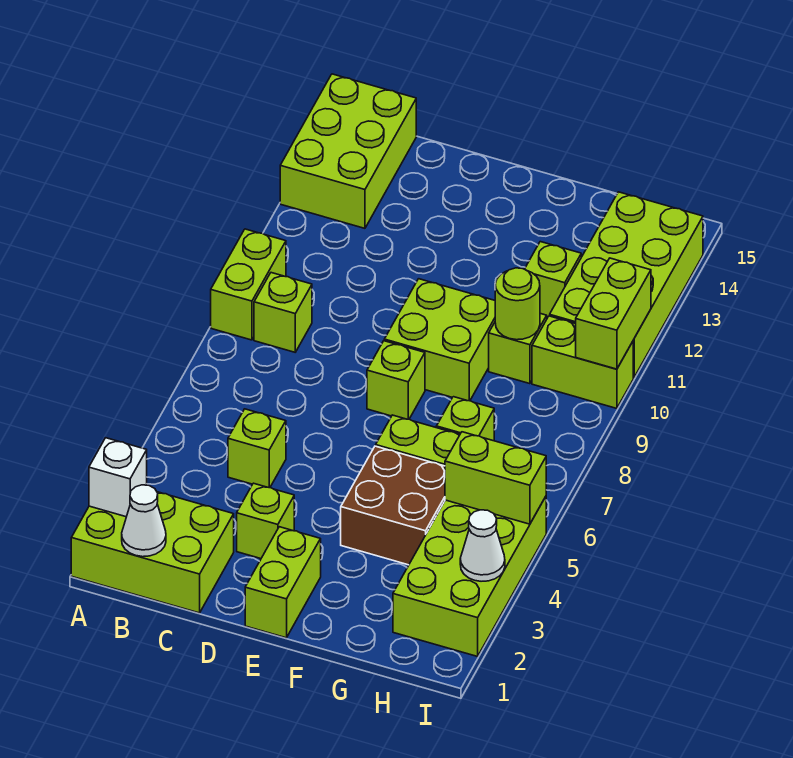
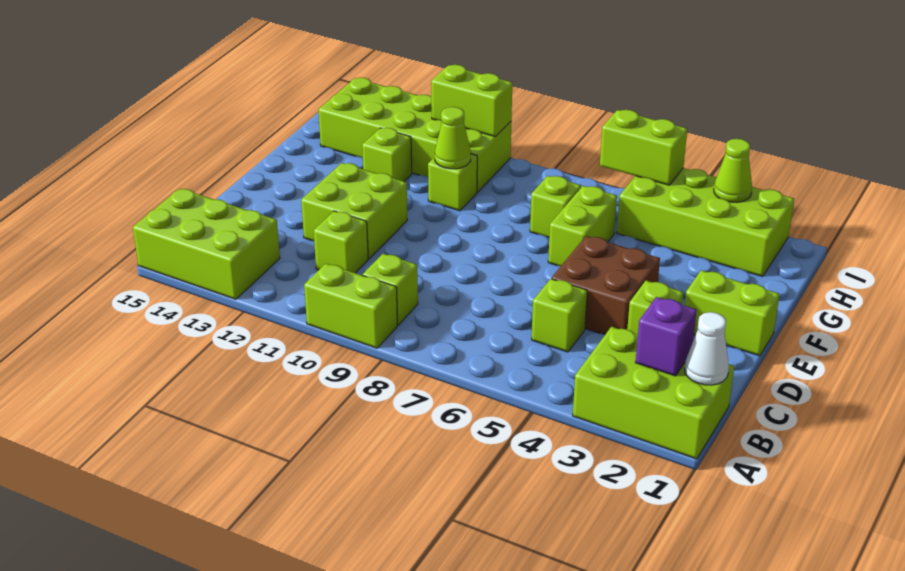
lime brick A1:C2 level 1 -> lime brick A1:B3 level 1
white brick A2 level 2 -> none
none -> purple brick B2 level 2
lime brick E8 level 1 -> lime brick C11 level 1
lime brick E9:F10 level 1 -> lime brick D11:E12 level 1
brown brick F4:G5 level 1 -> brown brick D4:E5 level 1
lime round brick G10 level 2 -> lime cone G10 level 2
lime brick H5:I5 level 2 -> lime brick I5:I6 level 2
white cone I3 level 2 -> lime cone I3 level 2

